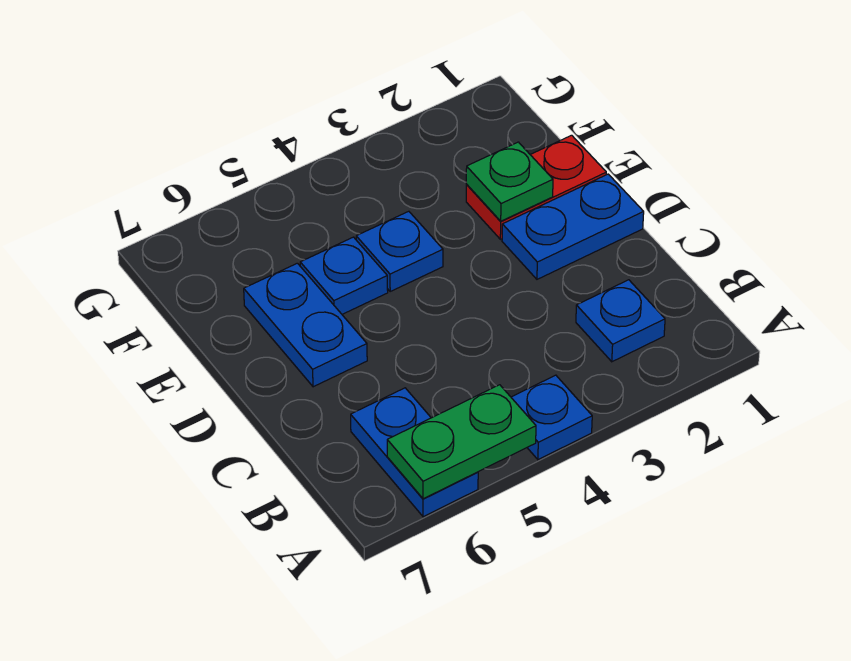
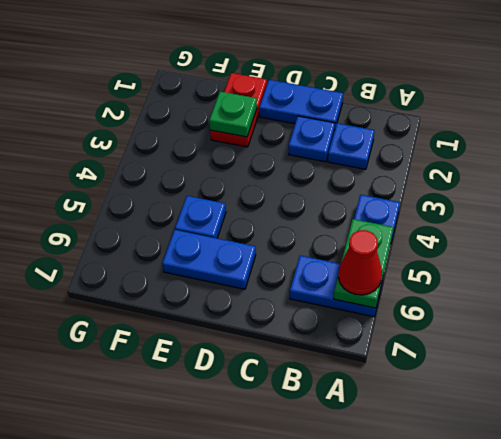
none -> red cone A6 level 3
blue plate D1:D2 level 1 -> blue plate C1:D1 level 1
blue plate E4 level 1 -> blue plate C2 level 1

